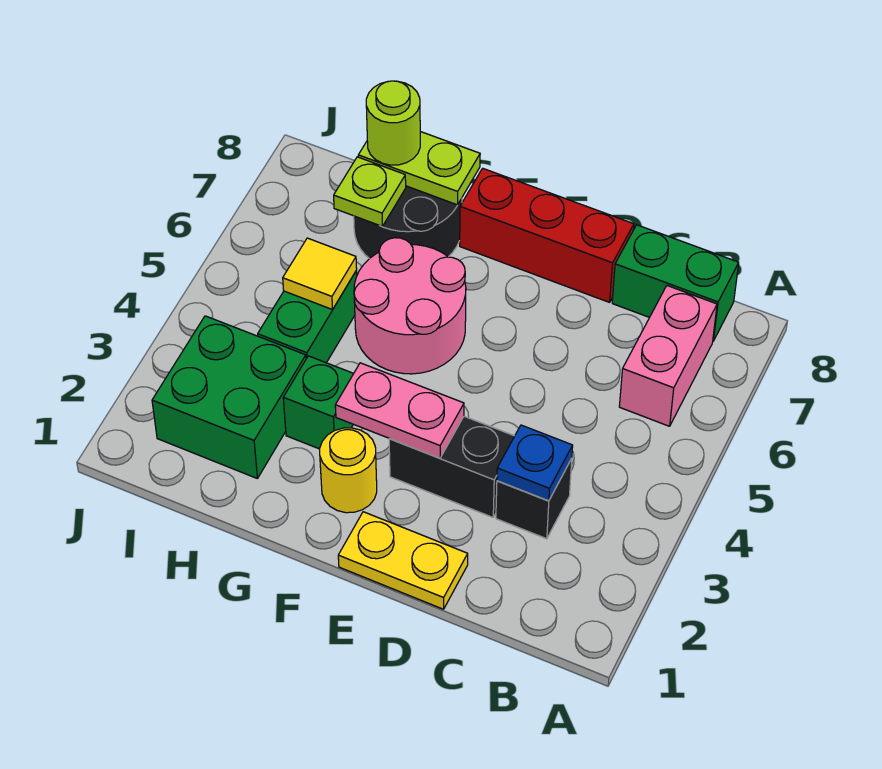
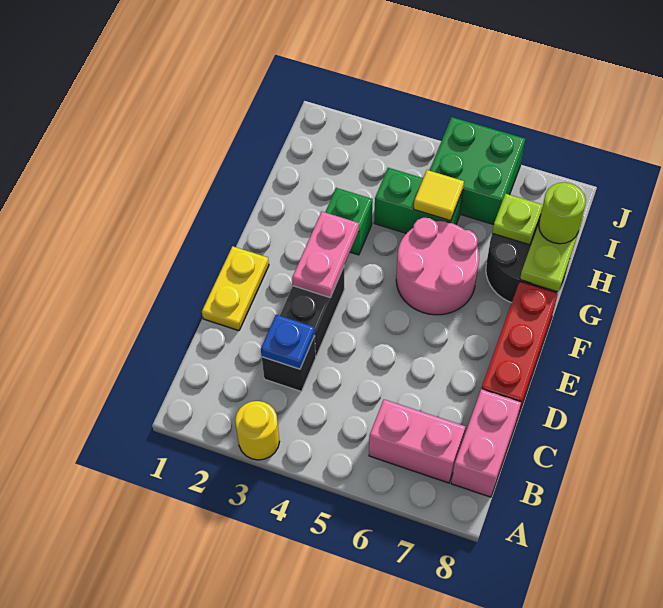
green brick B8:C8 level 1 -> pink brick B8:C8 level 1
yellow round brick F2 level 1 -> yellow round brick A3 level 1
green brick H2:I3 level 1 -> green brick I5:J6 level 1

